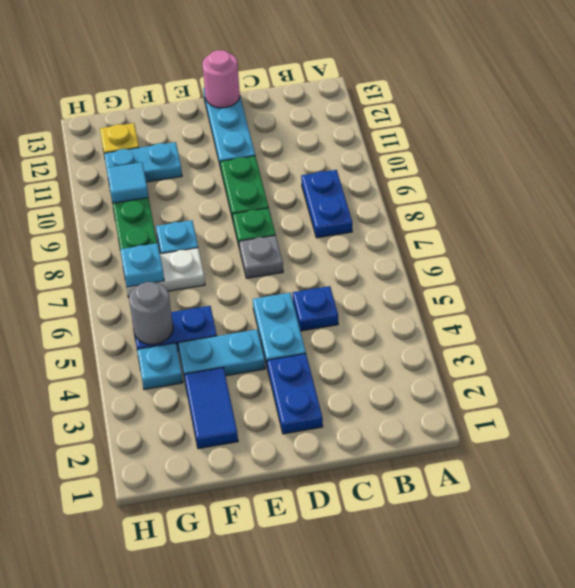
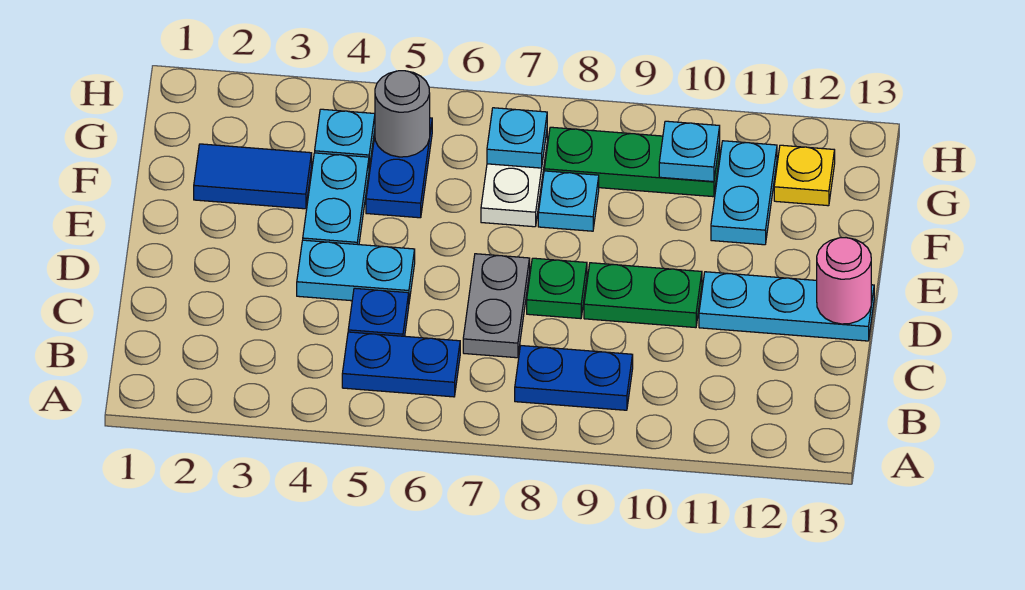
blue plate D2:D3 level 1 -> blue plate B5:B6 level 1
grey plate D7 level 1 -> grey plate C7:D7 level 1
cyan tile G10 level 2 -> cyan plate G10 level 2

